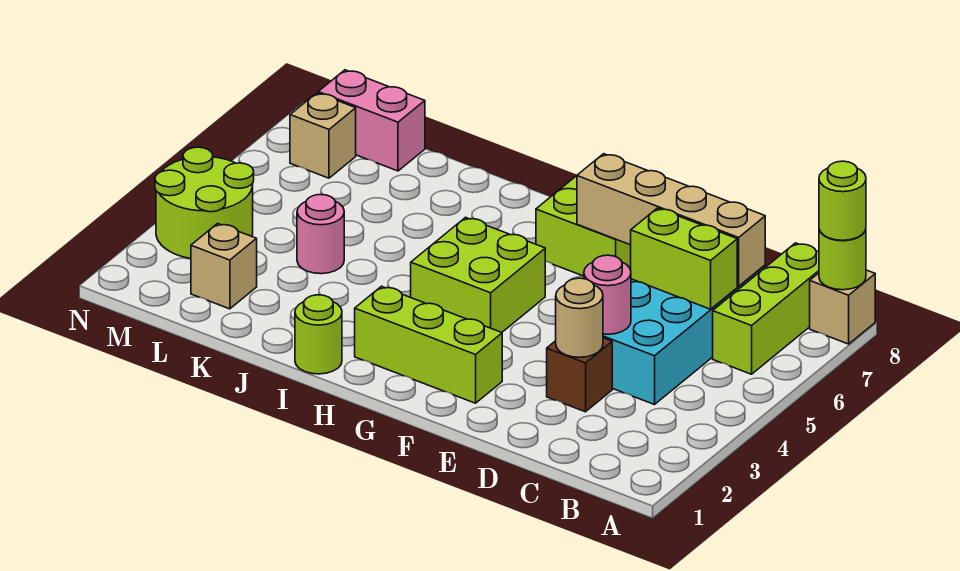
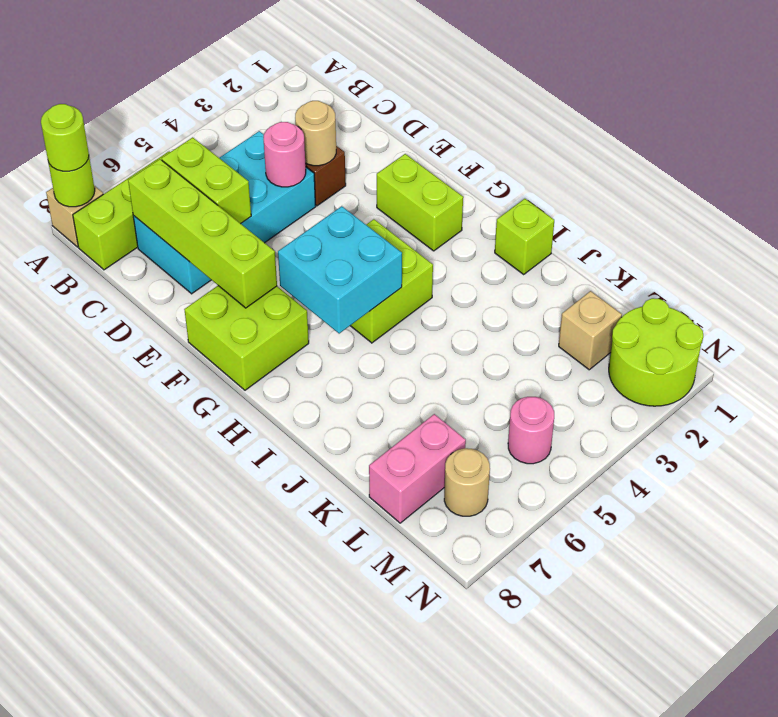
tan brick C7:F7 level 2 -> lime brick C7:F7 level 2
lime brick F2:H2 level 1 -> lime brick F2:G2 level 1
none -> cyan brick G5:H6 level 2
lime round brick I1 level 1 -> lime brick I1 level 1
pink round brick K4 level 1 -> pink round brick M5 level 1
pink brick L8:M8 level 1 -> pink brick L7:L8 level 1
lime round brick M3:N4 level 1 -> lime round brick M1:N2 level 1
tan brick M7 level 1 -> tan round brick M7 level 1

